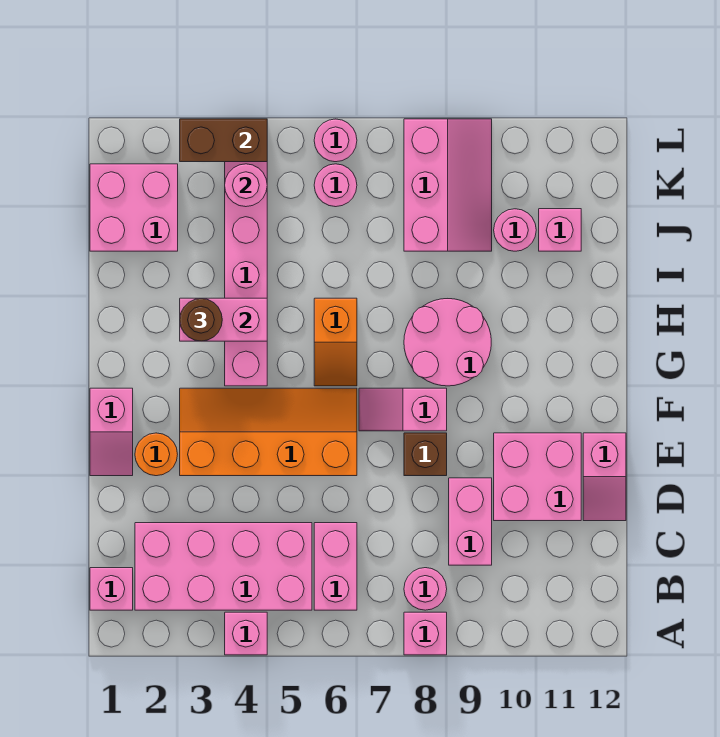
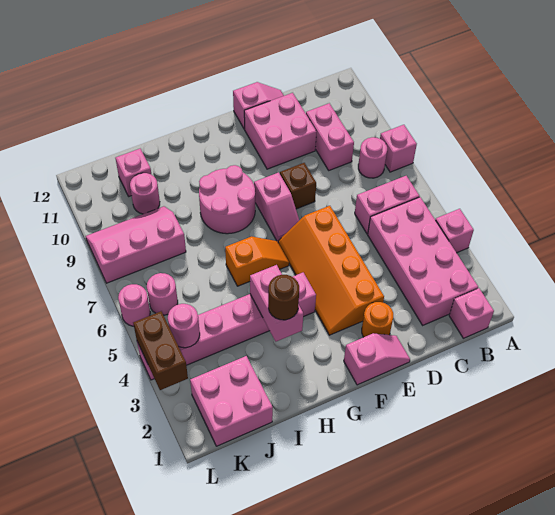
pink brick C9:D9 level 1 -> pink brick C9:C10 level 1

